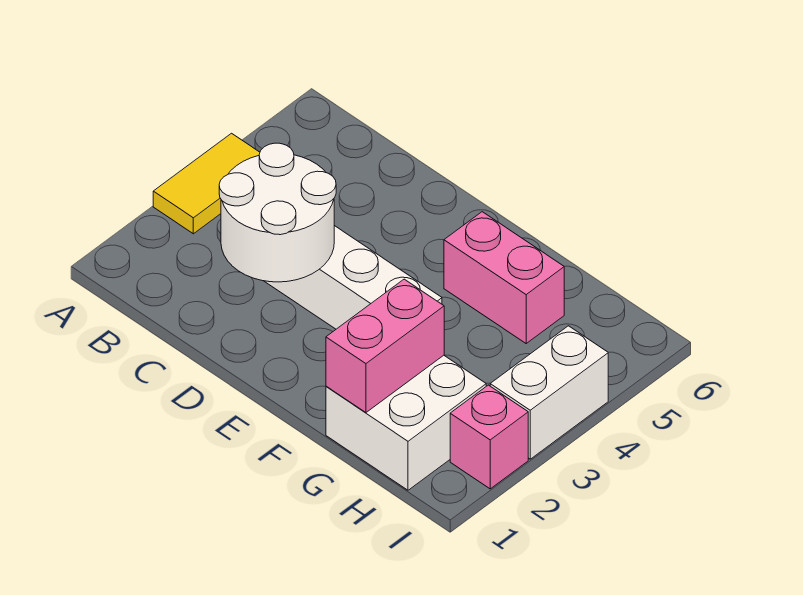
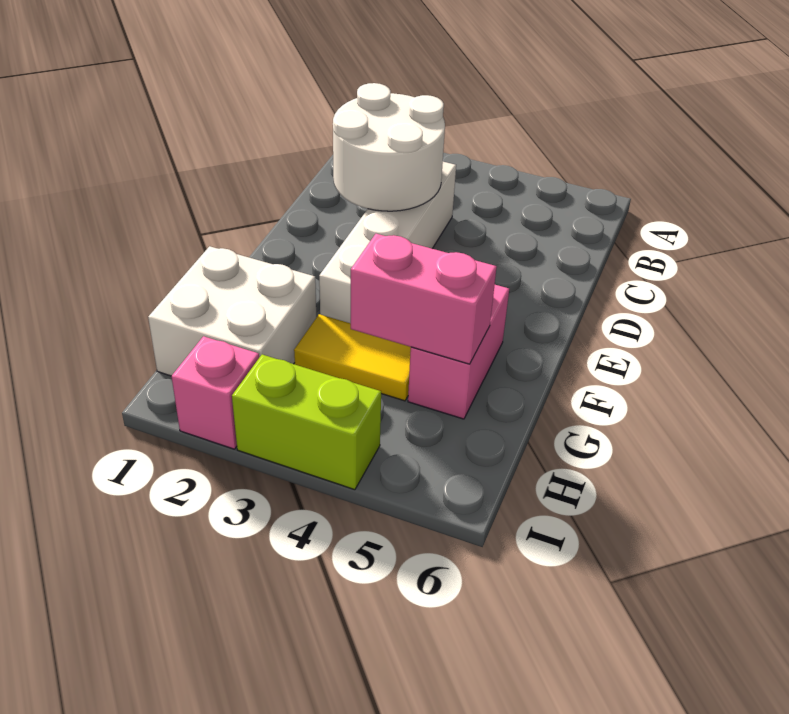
yellow tile A3:A4 level 1 -> yellow tile G3:G4 level 1
pink brick G1:G2 level 2 -> pink brick G4:G5 level 2
white brick I3:I4 level 1 -> lime brick I3:I4 level 1

